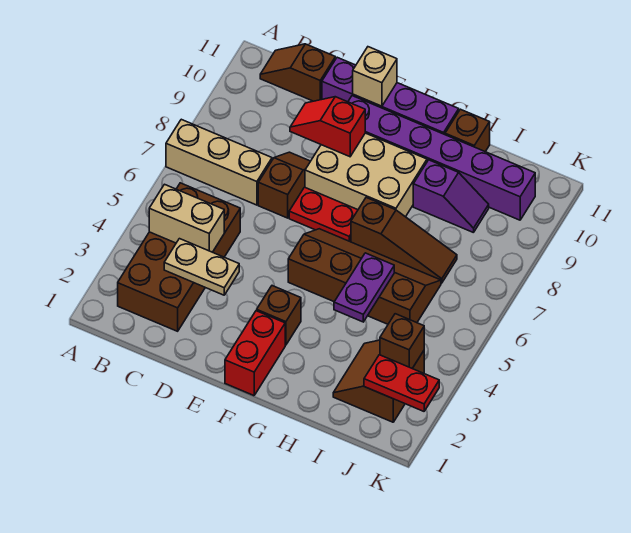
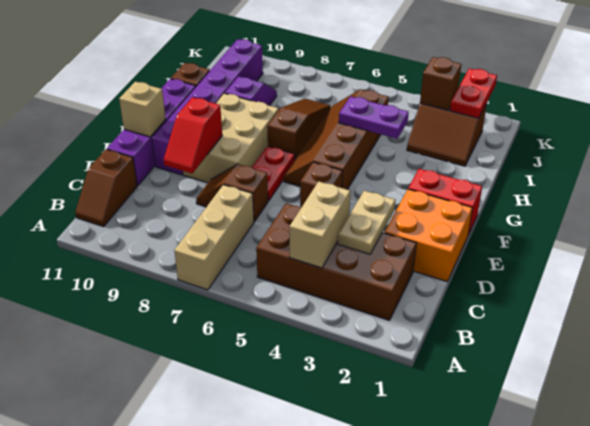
none -> orange brick D1:E2 level 1
brown brick F3 level 1 -> brown brick E5 level 1

